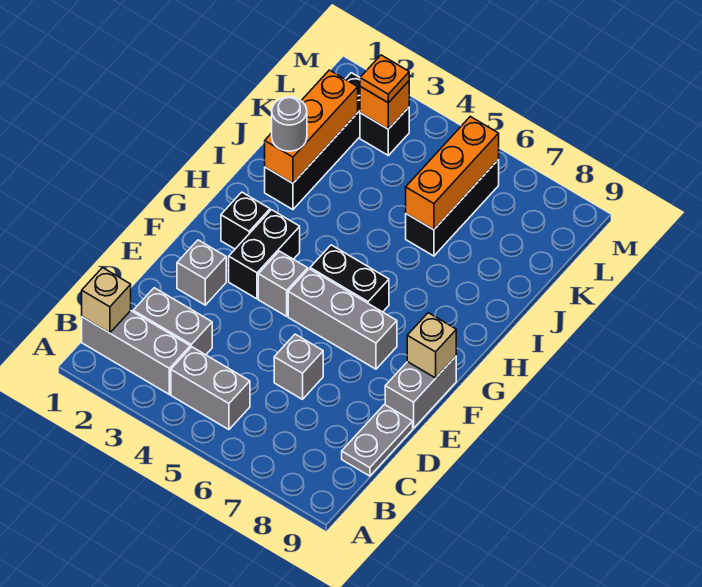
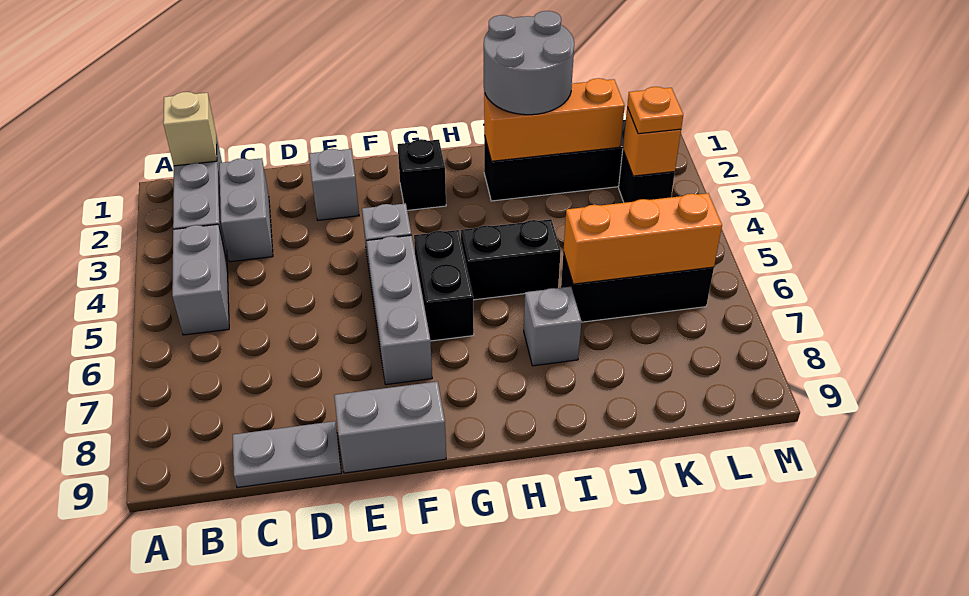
grey brick D6 level 1 -> grey brick I7 level 1
black brick F3:G3 level 1 -> black brick H5:I5 level 1
tan brick F9 level 2 -> none
grey round brick I2 level 3 -> grey round brick I1:J2 level 3

